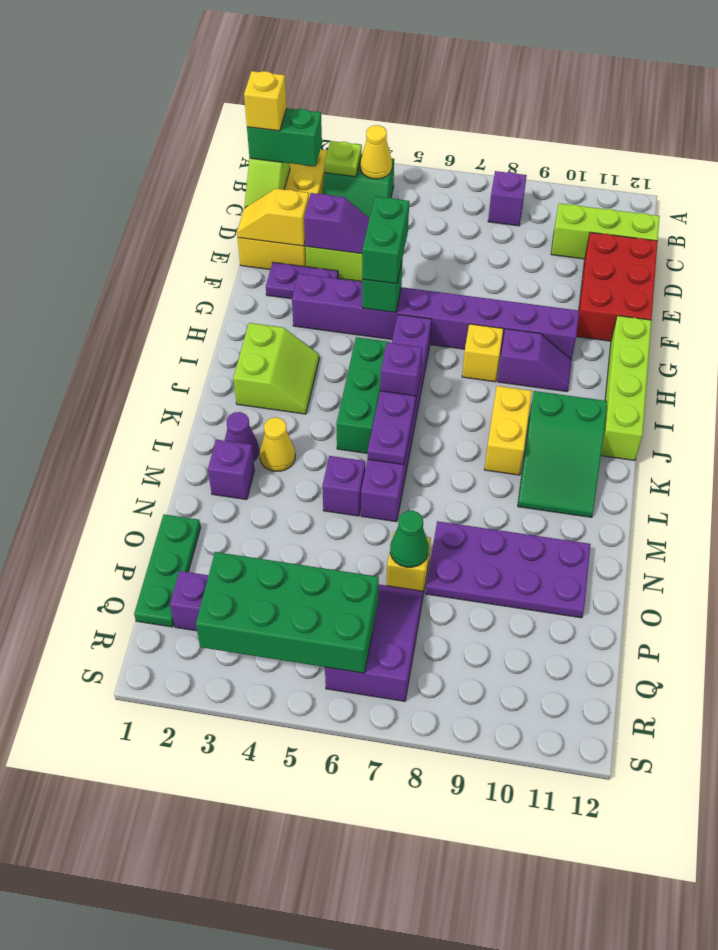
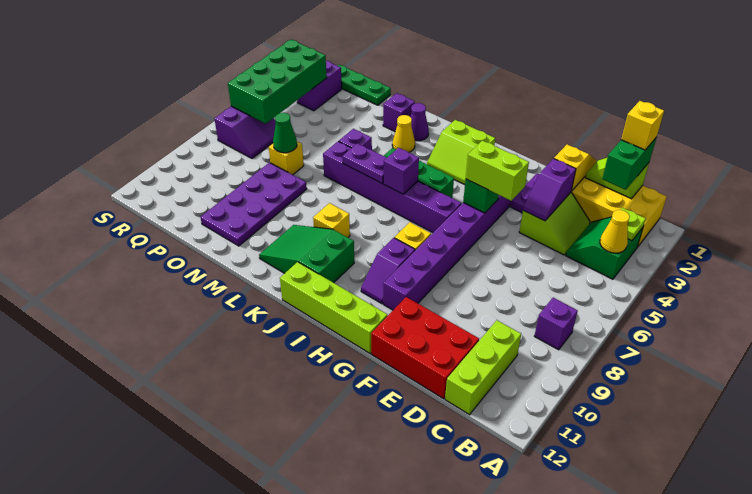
green brick F5:G5 level 3 -> lime brick F5:G5 level 3
yellow brick J9:K9 level 1 -> yellow brick K9 level 1
purple slope P6:R7 level 1 top R -> purple slope Q6:R7 level 1 top R

